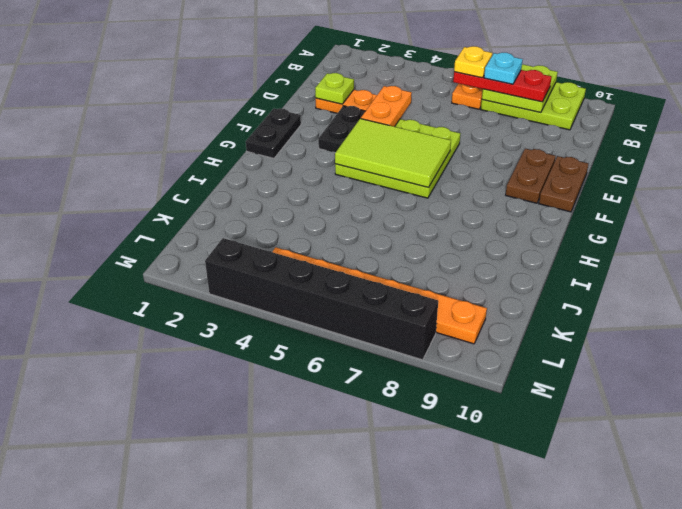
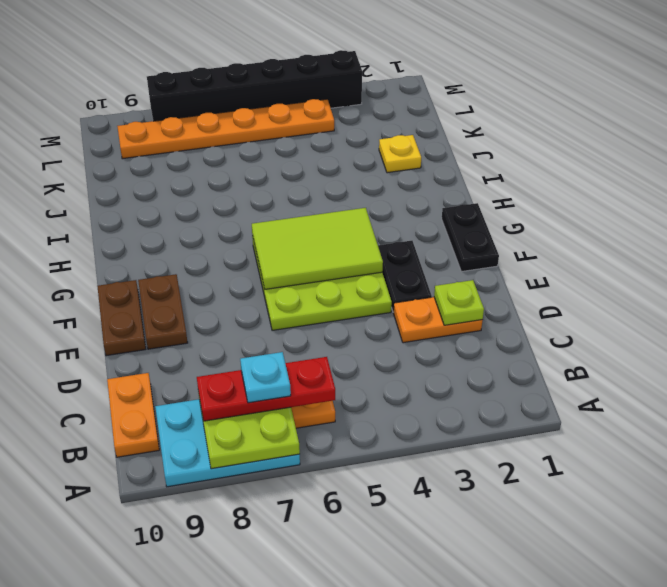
lime plate A7:B9 level 1 -> cyan plate A7:B9 level 1
yellow plate B6 level 4 -> yellow plate J2 level 1
orange plate D4:E4 level 2 -> orange plate B10:C10 level 1

